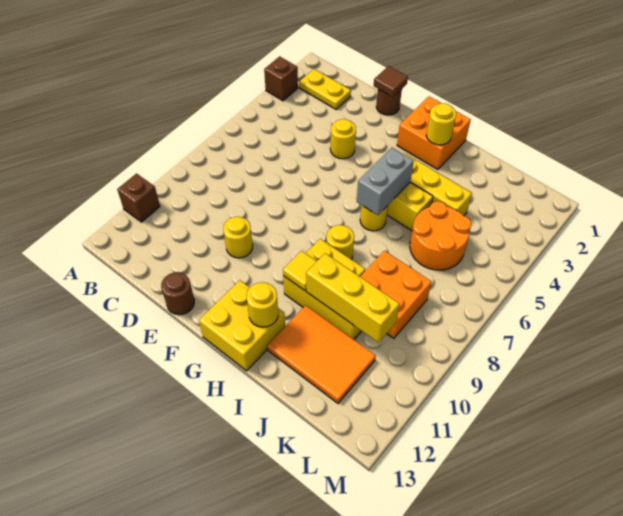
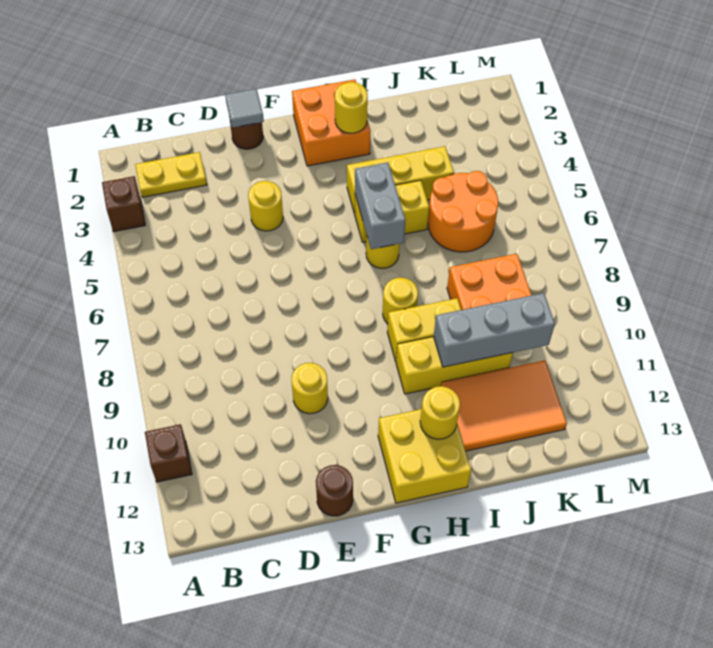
brown tile E1 level 2 -> grey tile E1 level 2
yellow tile H10 level 2 -> none
yellow brick I10:K10 level 2 -> grey brick I10:K10 level 2

